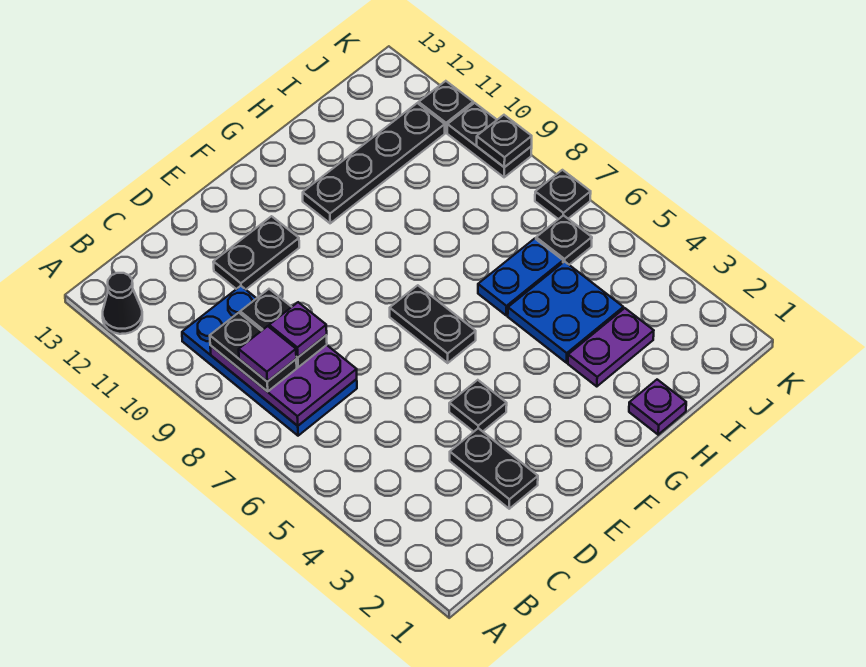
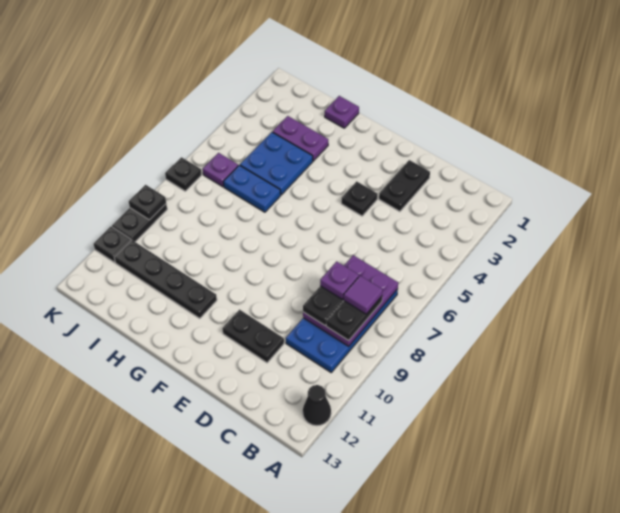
black plate F6:F7 level 1 -> none
black plate J6 level 1 -> purple plate J6 level 1

